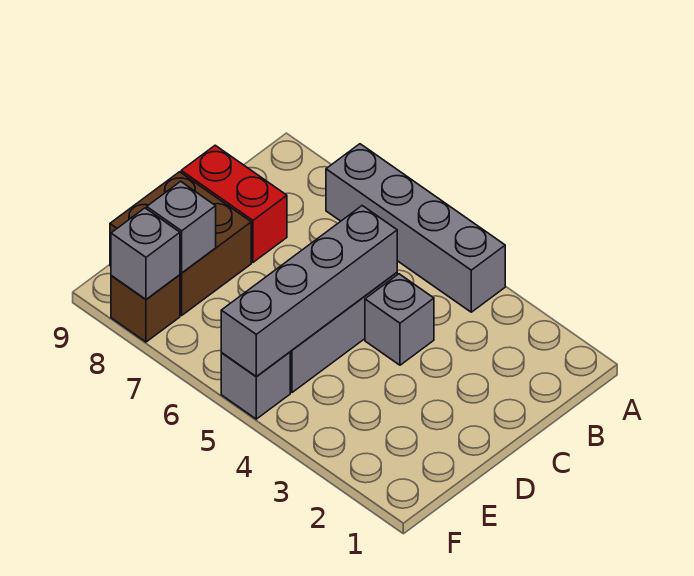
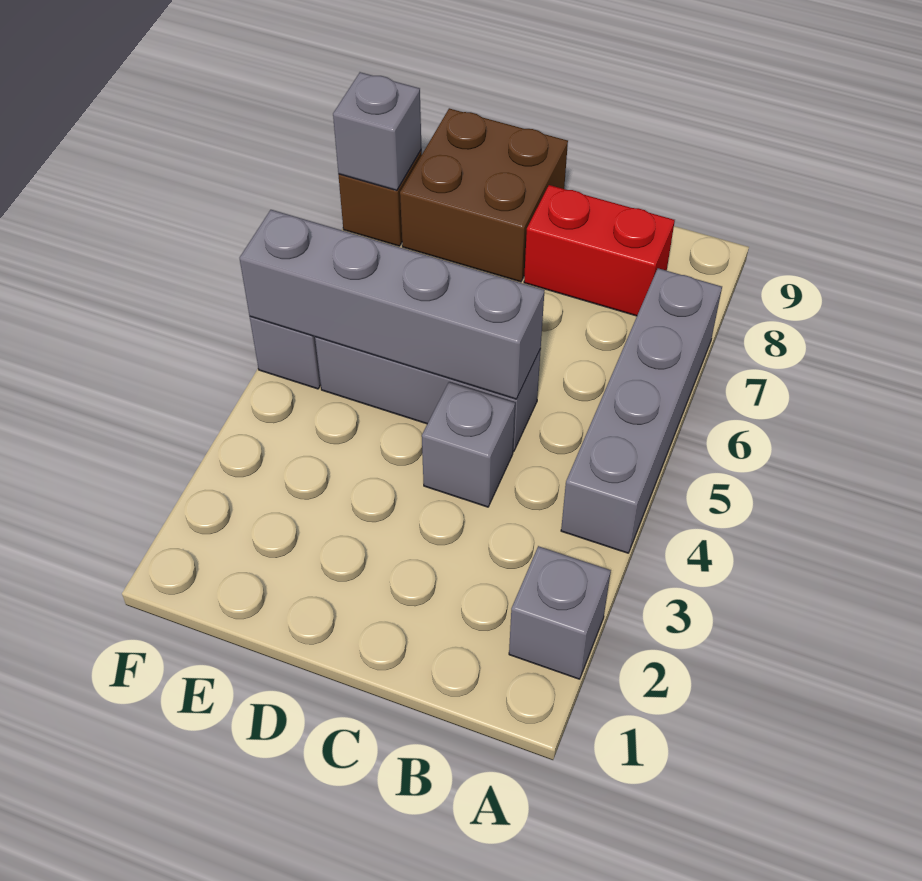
red brick C8:C9 level 1 -> red brick B8:C8 level 1
grey brick E8 level 2 -> grey brick A2 level 1

